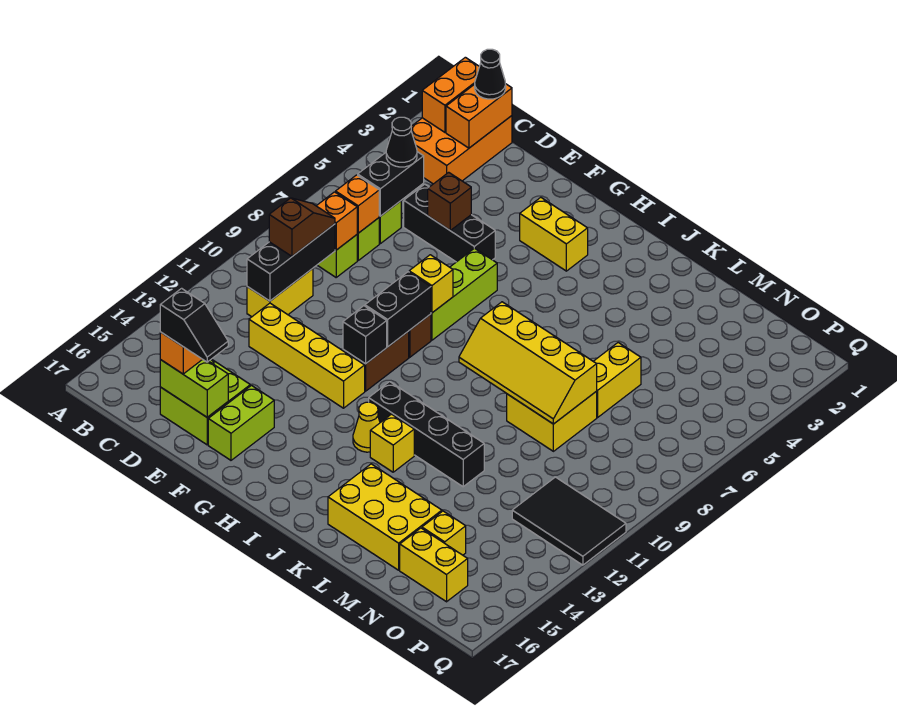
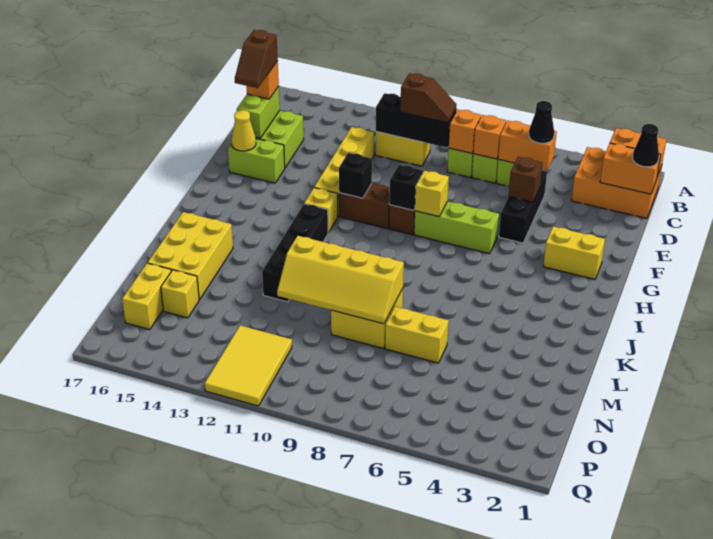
black brick C5:C6 level 2 -> orange brick C5:C6 level 2
black slope D16:E16 level 4 top D -> brown slope D16:E16 level 4 top D
yellow brick G3:H3 level 1 -> yellow brick G2:G3 level 1
black brick G9:G10 level 2 -> black brick G9 level 2
yellow cone I13 level 1 -> yellow cone F16 level 2
yellow slope J8:M9 level 2 top 8 -> yellow slope L8:M11 level 2 top L
yellow brick J13 level 1 -> yellow brick H12 level 1
black tile O11:Q12 level 1 -> yellow tile O11:Q12 level 1

